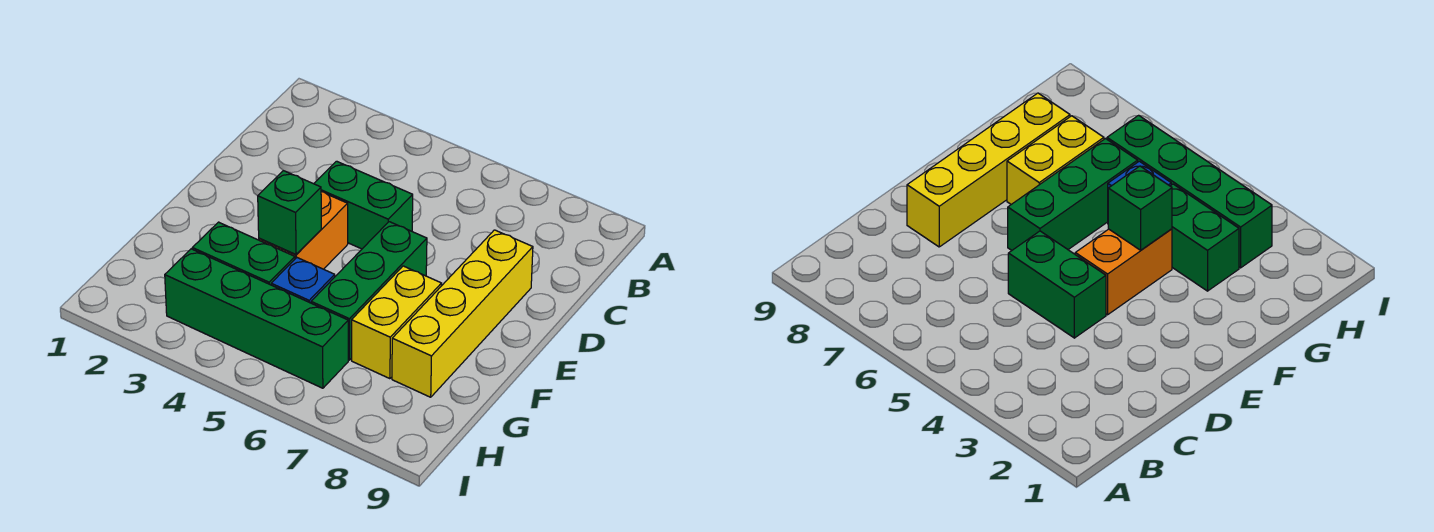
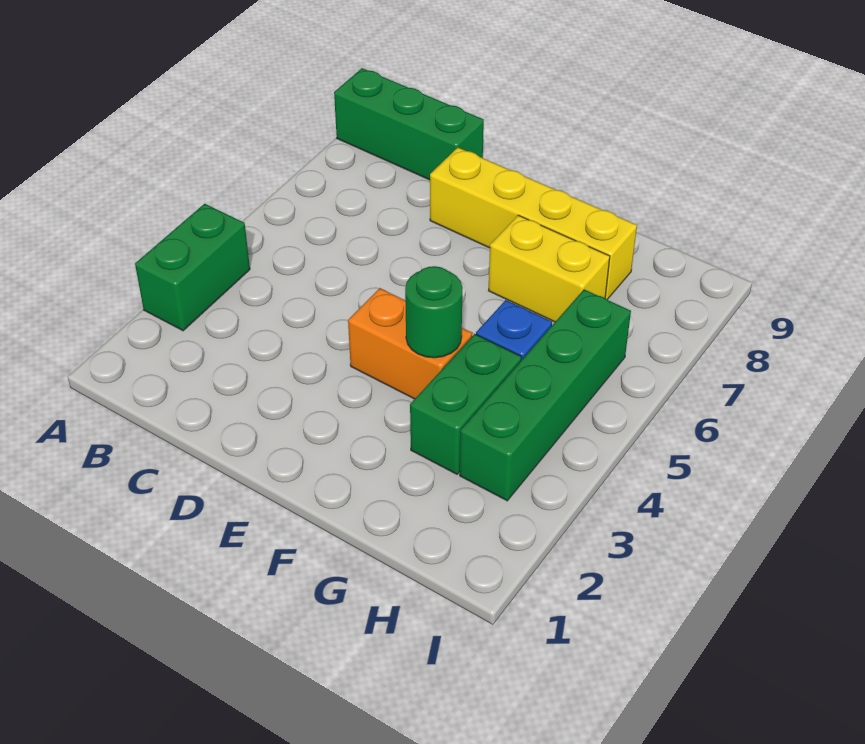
green brick D4:D5 level 1 -> green brick A3:A4 level 1
green brick E6:G6 level 1 -> green brick A9:C9 level 1
green brick F4 level 2 -> green round brick F4 level 2

